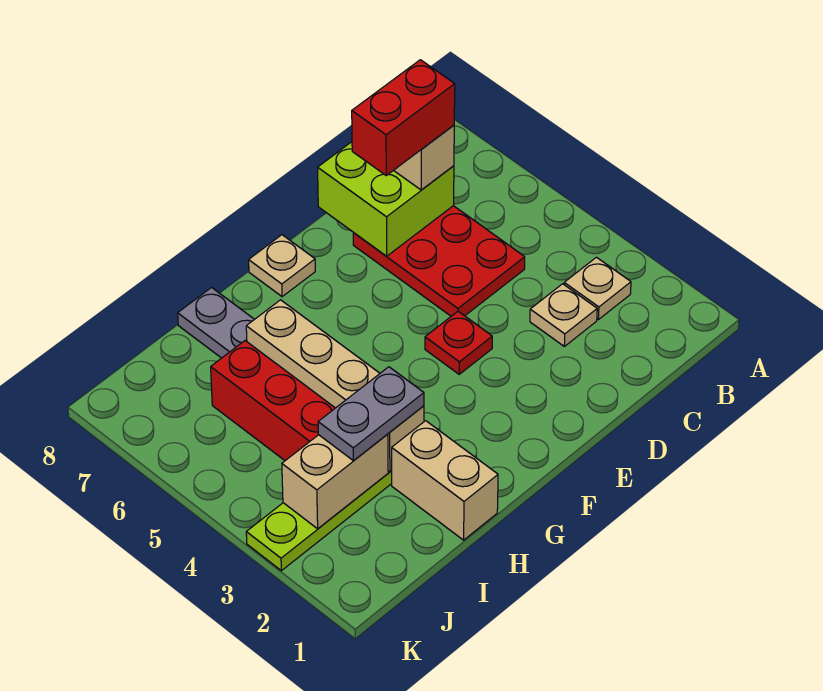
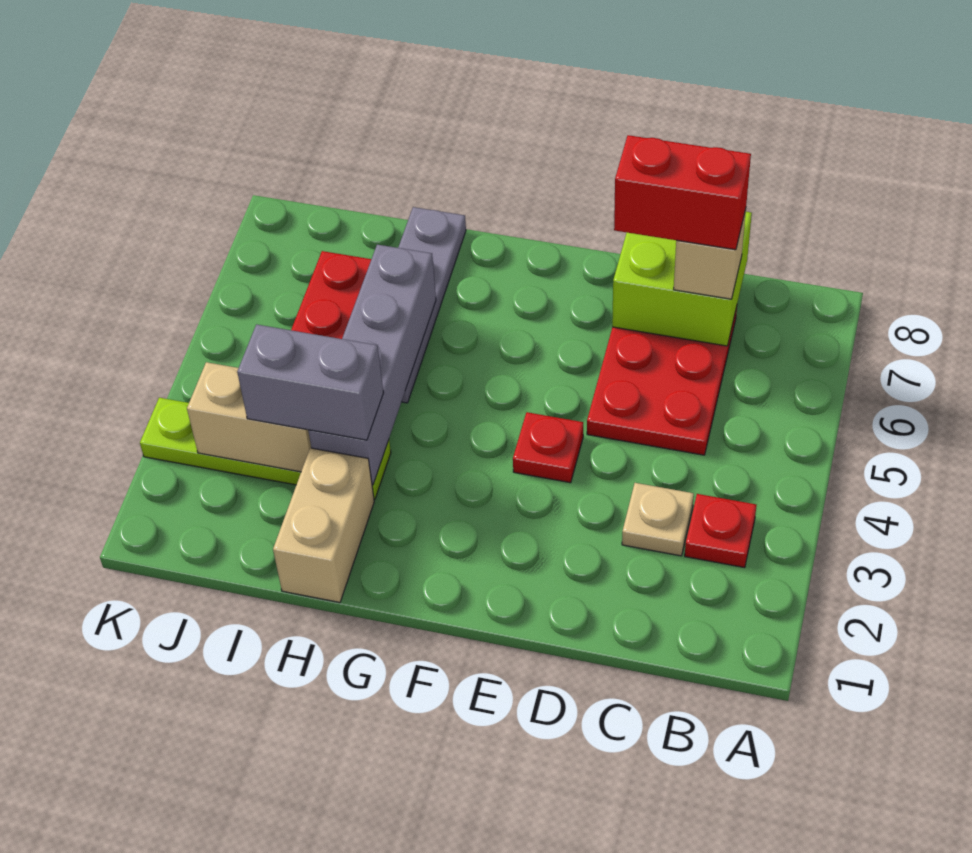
tan plate B3 level 1 -> red plate B3 level 1
tan plate F8 level 1 -> none
tan brick H3:H6 level 2 -> grey brick H3:H6 level 2
grey plate H3:I3 level 3 -> grey brick H3:I3 level 3

